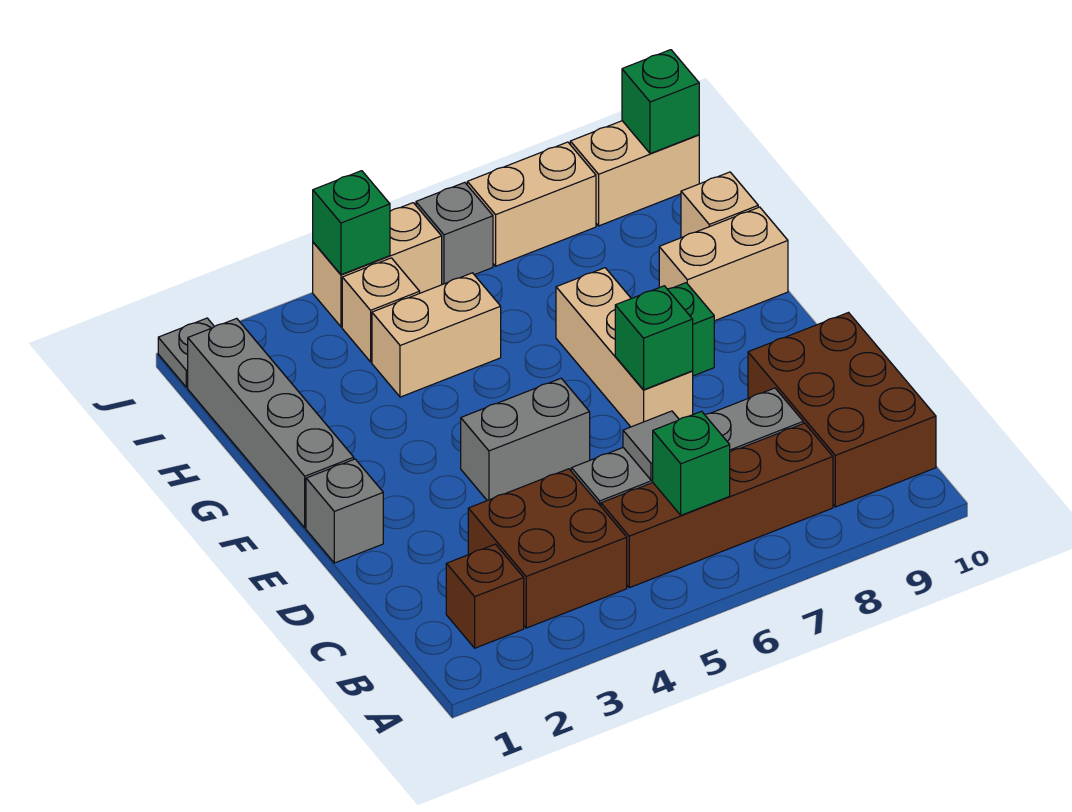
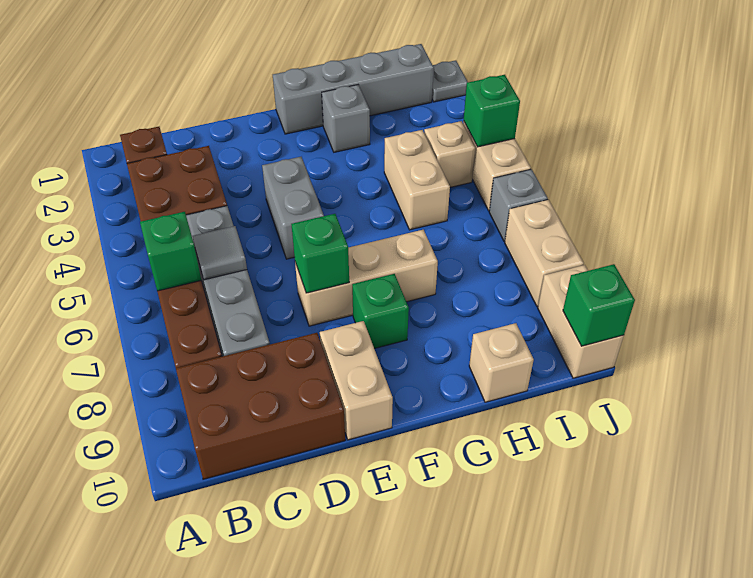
grey brick E1 level 1 -> grey brick G2 level 1
tan brick G9:G10 level 1 -> tan brick E9:E10 level 1

